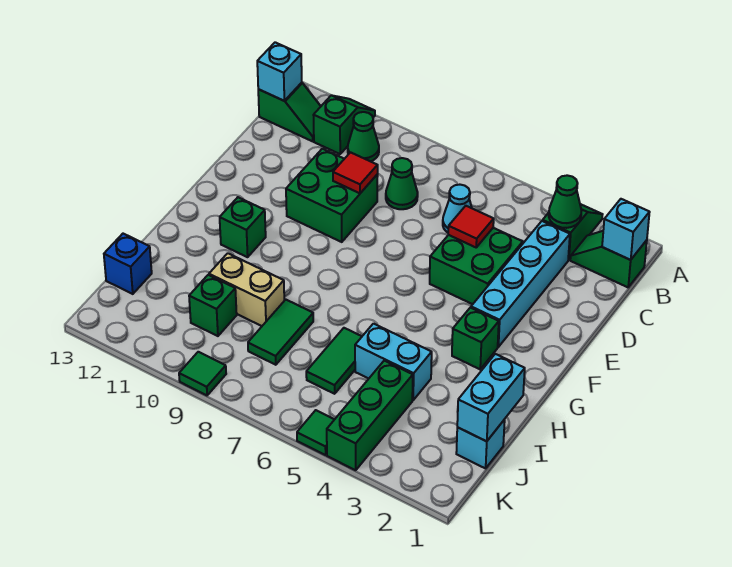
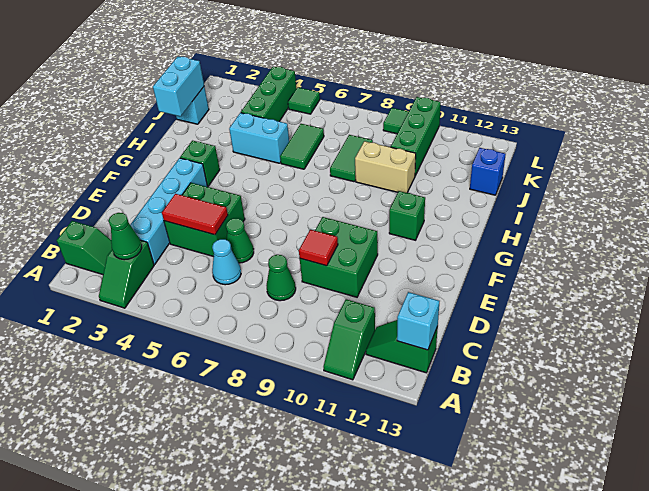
cyan brick B1 level 2 -> none
green cone B10 level 1 -> green cone D6 level 1
red tile D5 level 2 -> red tile D4:D5 level 2
green brick J10 level 1 -> green brick J10:L10 level 1

